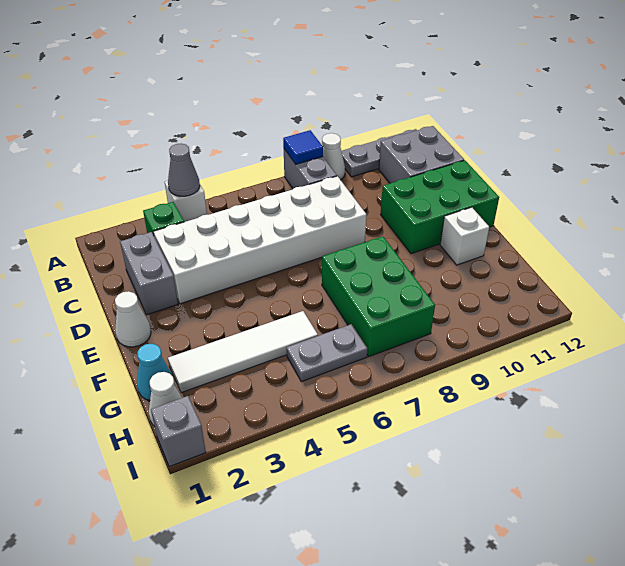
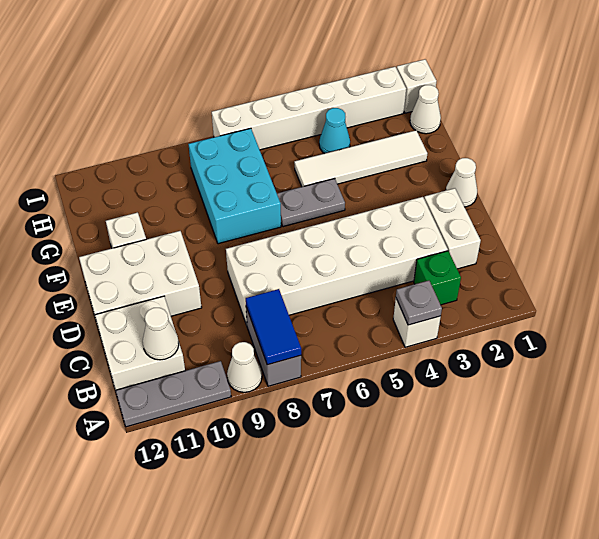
grey cone A4 level 2 -> grey plate A4 level 2
blue tile A8 level 2 -> blue tile A8:B8 level 2
grey brick B11:C12 level 1 -> white brick B11:C12 level 1
none -> white cone B11 level 2
grey brick C2:D2 level 1 -> white brick C2:D2 level 1
green brick D10:E12 level 1 -> white brick D10:E12 level 1
green brick F7:H8 level 1 -> cyan brick F7:H8 level 1
cyan cone G1 level 1 -> cyan cone H4 level 1
grey plate H5:H6 level 1 -> grey plate F5:F6 level 1
grey brick I1 level 1 -> white brick I1 level 1
none -> white brick I2:I7 level 1

